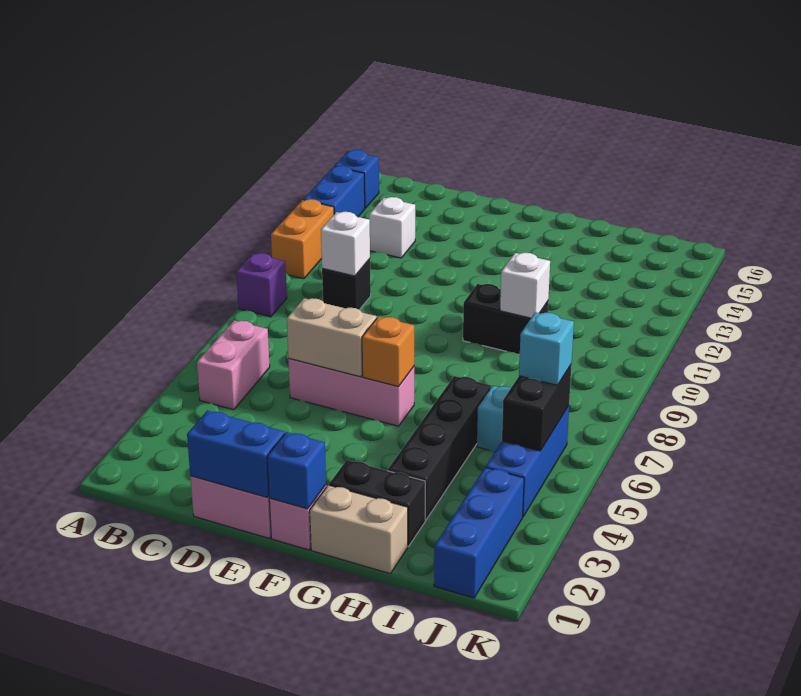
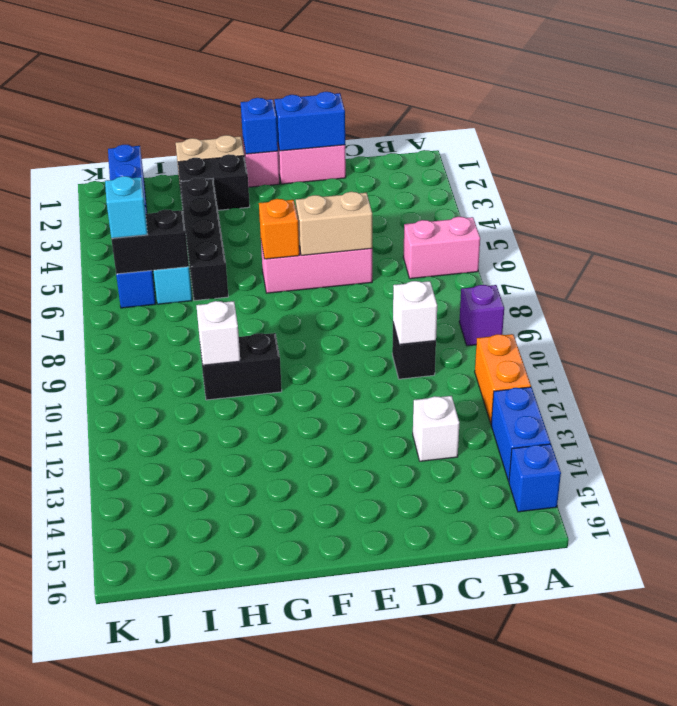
pink brick B5:B6 level 1 -> pink brick A6:B6 level 1
black brick J5:J6 level 2 -> black brick I6:J6 level 2

